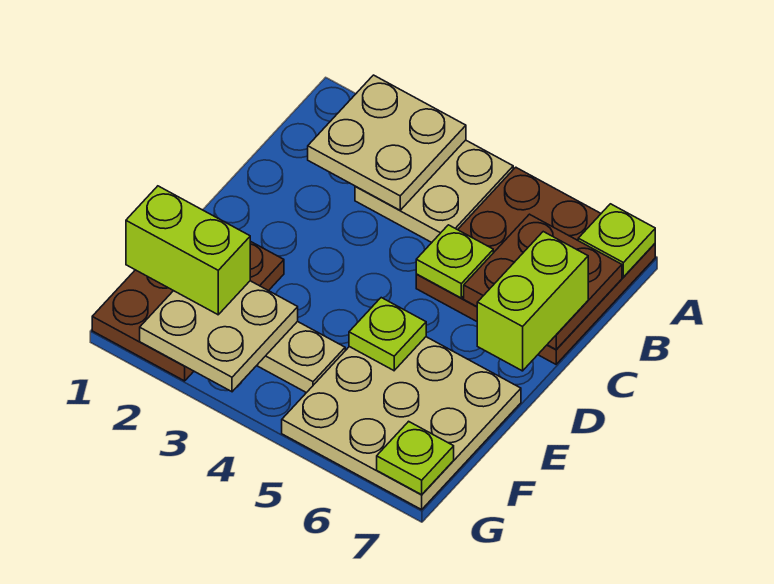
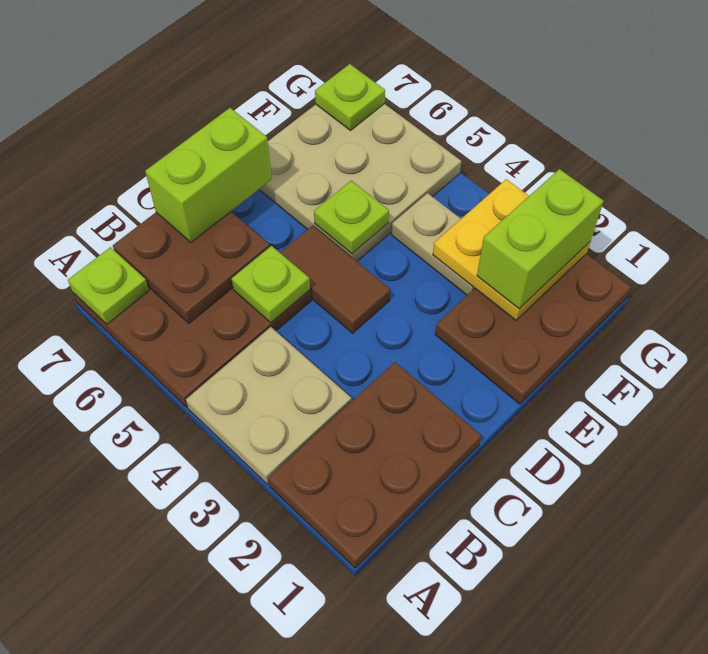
none -> brown plate A1:C2 level 1
tan plate A2:B3 level 2 -> none
none -> brown tile D4:D5 level 1
lime brick F1:F2 level 3 -> lime brick F2:G2 level 3
tan plate F2:G3 level 2 -> yellow plate F2:G3 level 2

